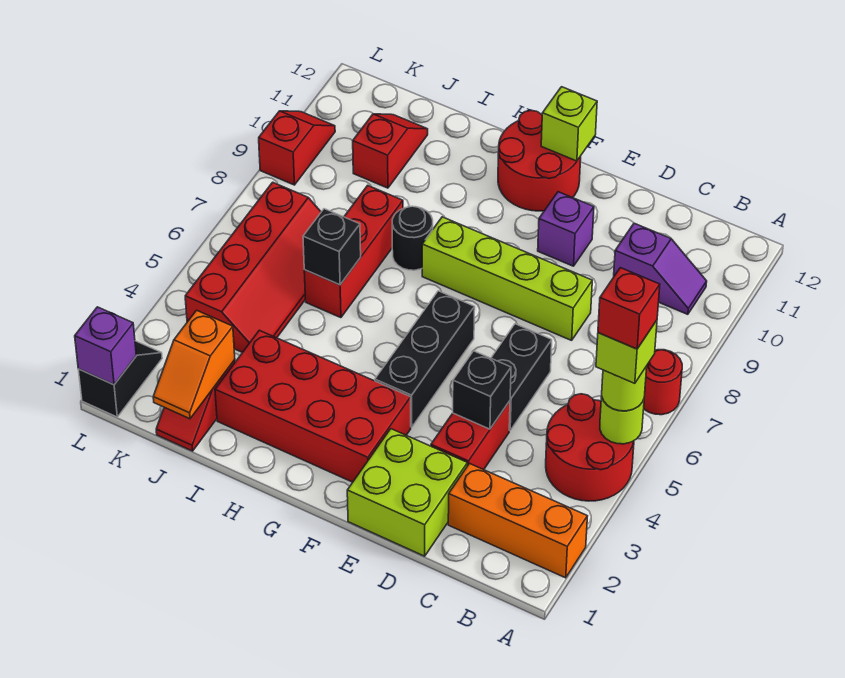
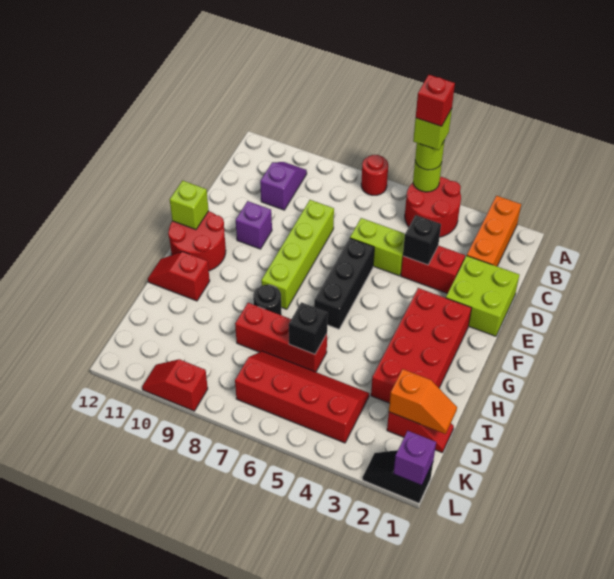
black brick D5:D6 level 1 -> lime brick D5:D6 level 1
black brick F4:F6 level 1 -> black brick E6:G6 level 1
red slope J10:J11 level 1 top 10 -> red slope H11:H12 level 1 top 11

